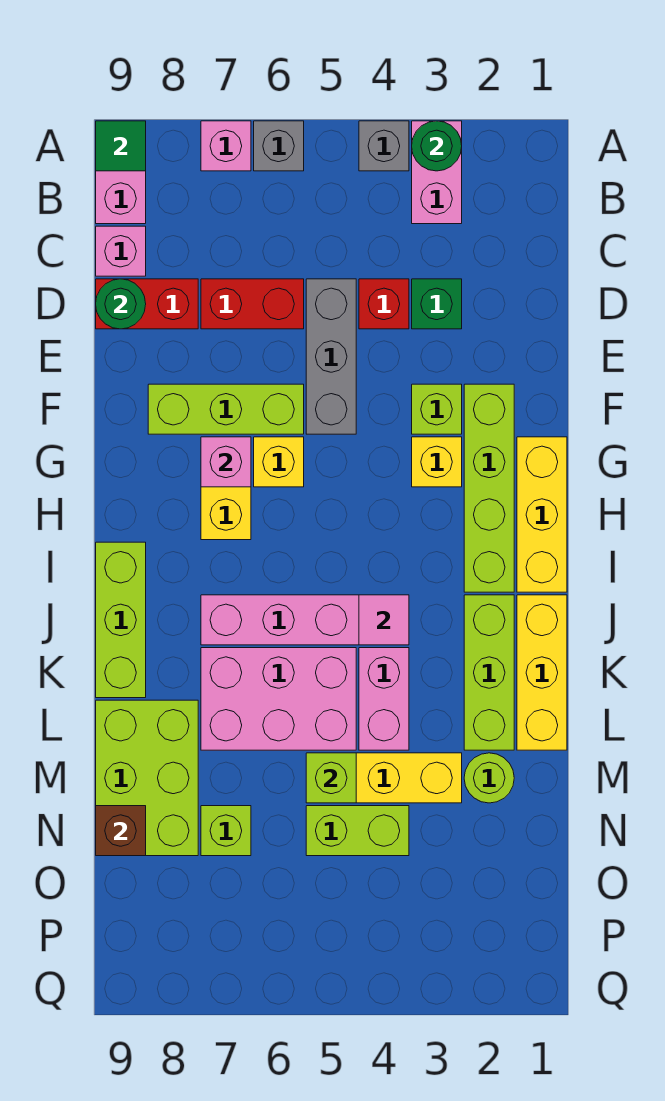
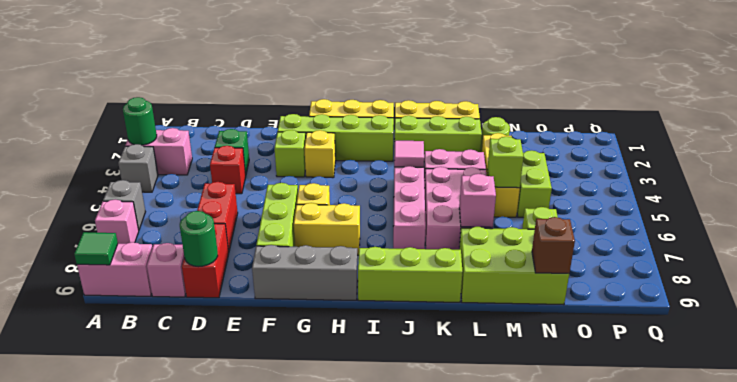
grey brick D5:F5 level 1 -> grey brick F9:H9 level 1
pink brick G7 level 2 -> pink brick L7 level 2

